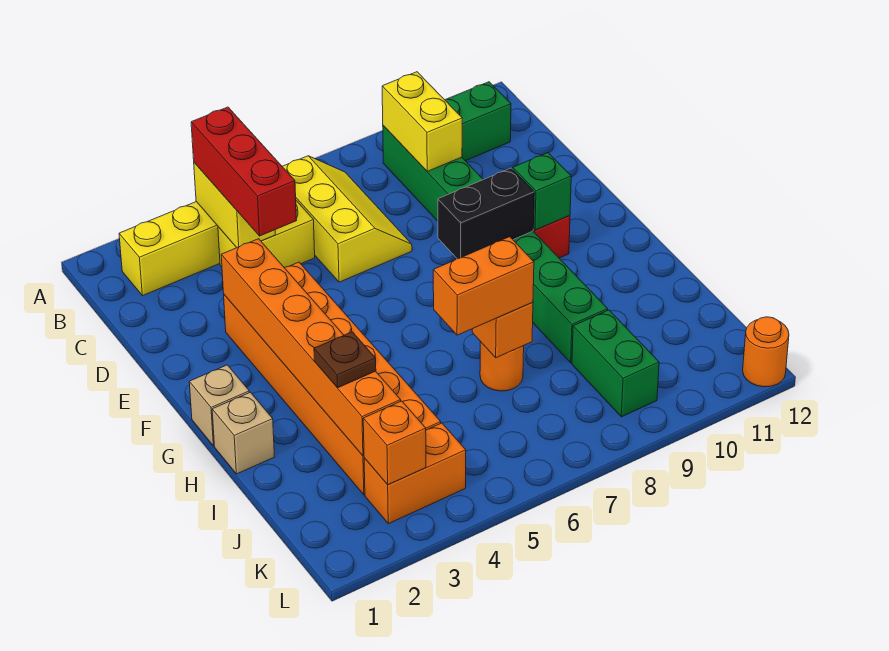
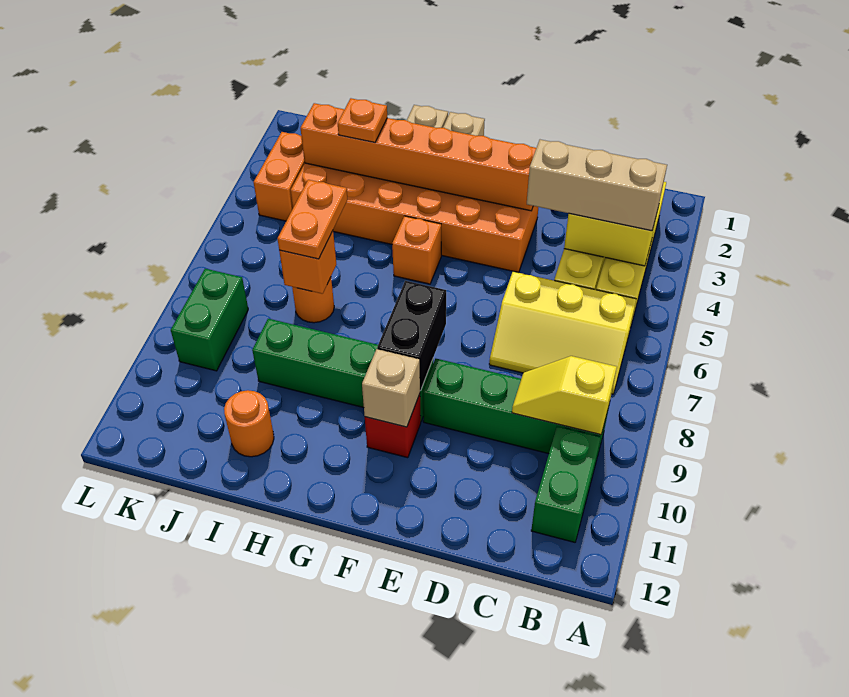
red brick B4:D4 level 3 -> tan brick B4:D4 level 3
yellow brick B9:C9 level 2 -> yellow slope B9:C9 level 2 top B
green brick F10 level 2 -> tan brick F10 level 2
brown plate I3 level 3 -> orange plate I3 level 3
orange brick I6:I7 level 3 -> orange plate I6:I7 level 3
green brick J9:K9 level 1 -> green brick K8:K9 level 1
orange brick K3 level 2 -> orange brick G5 level 1
orange round brick L12 level 1 -> orange round brick I11 level 1

